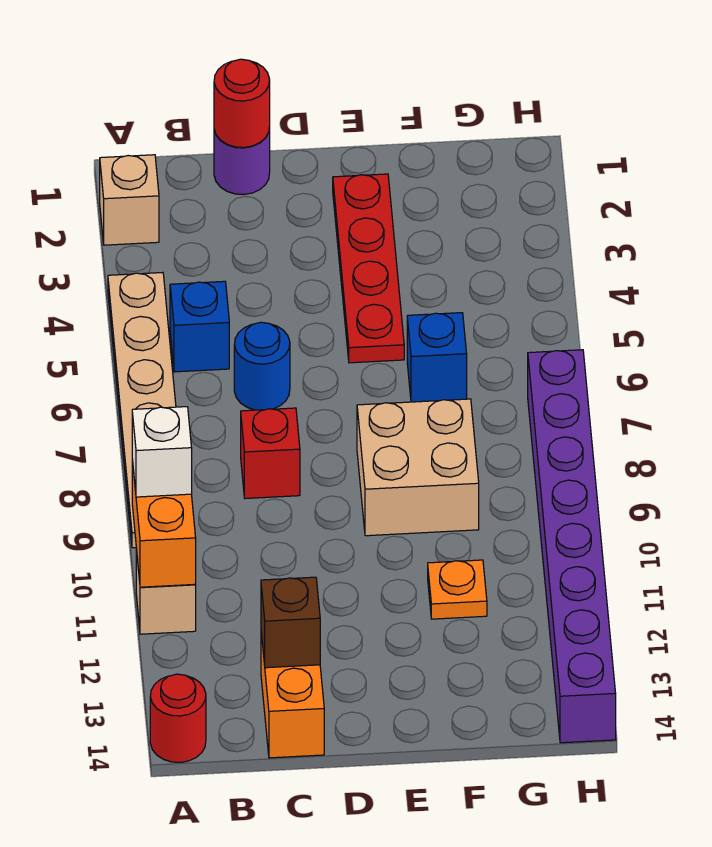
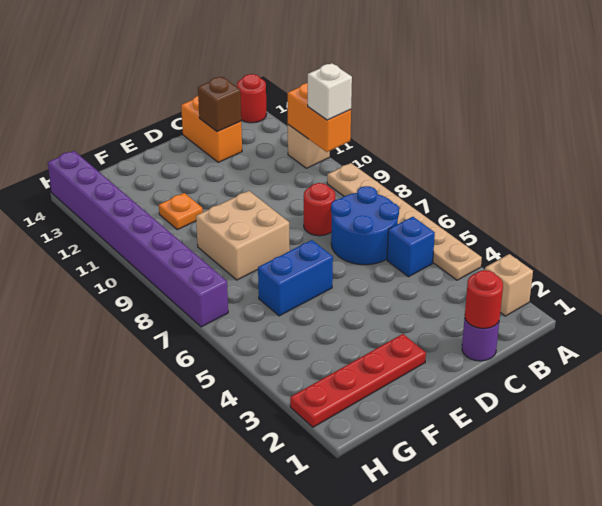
blue round brick C6 level 1 -> blue round brick B6:C7 level 1
red brick C8 level 1 -> red round brick C8 level 1
red plate E2:E5 level 1 -> red plate E2:H2 level 1
blue brick F6 level 1 -> blue brick E6:F6 level 1

